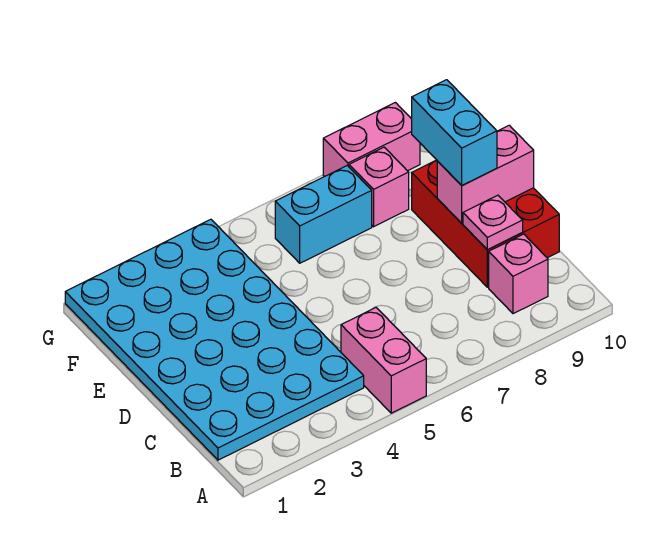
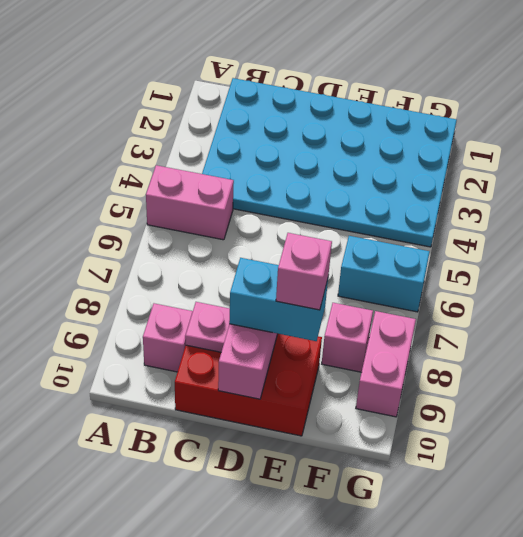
none -> pink brick E9 level 4
cyan brick F6:F7 level 1 -> cyan brick F6:G6 level 1

